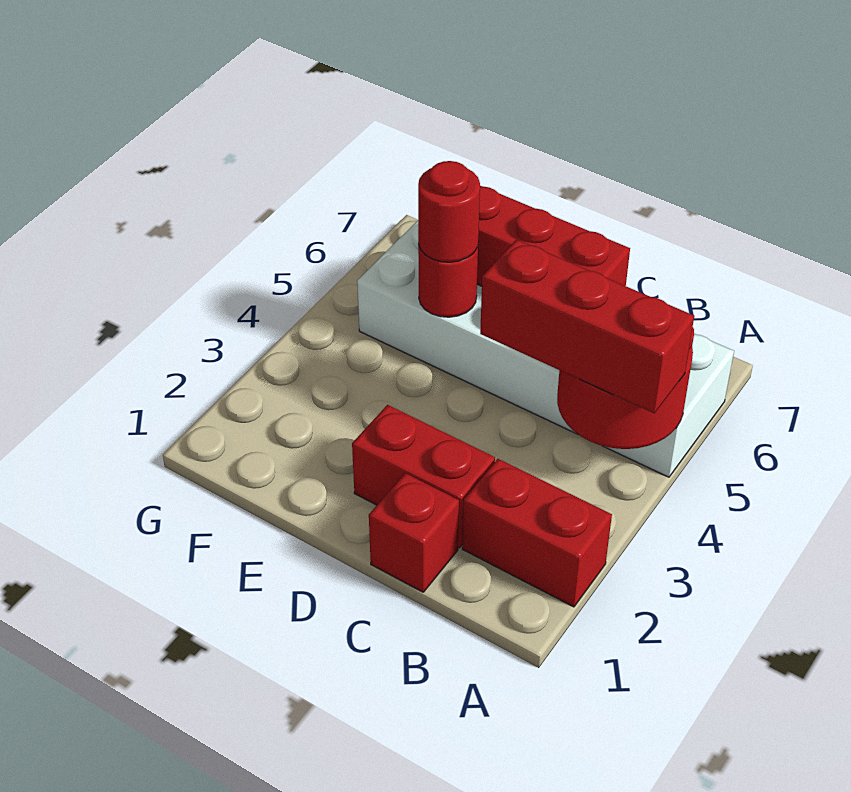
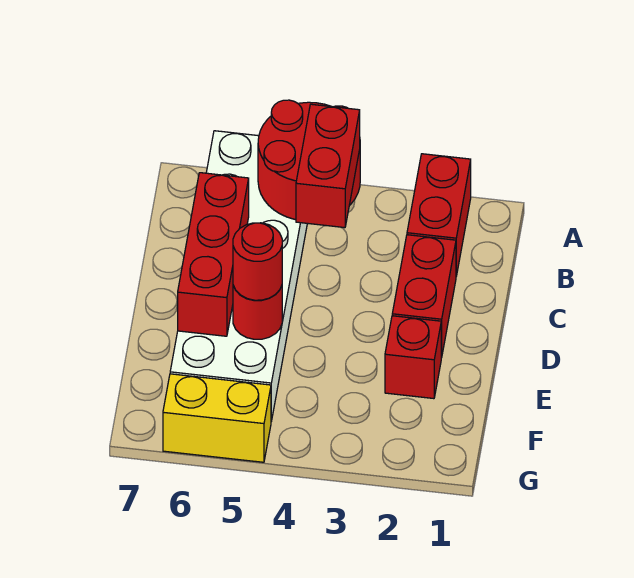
red brick A4:C4 level 3 -> red brick B4:C4 level 3
red brick C1 level 1 -> red brick E2 level 1
none -> yellow brick G5:G6 level 1

